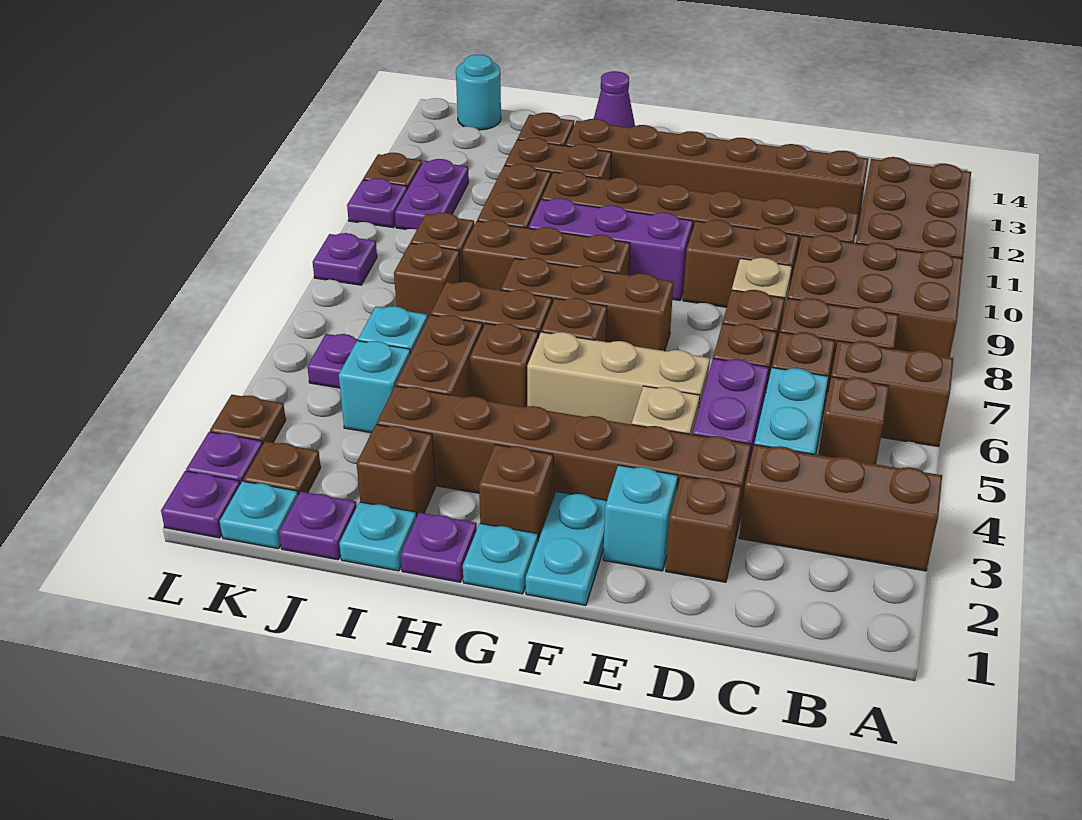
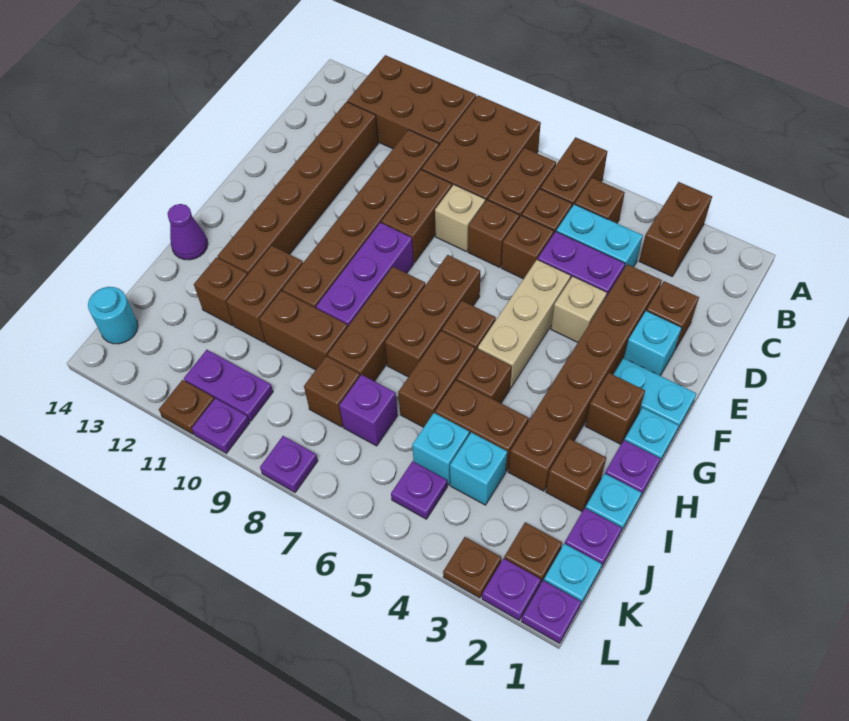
brown brick A3:C3 level 1 -> brown brick A3:B3 level 1
brown brick J7 level 1 -> purple brick J7 level 1

